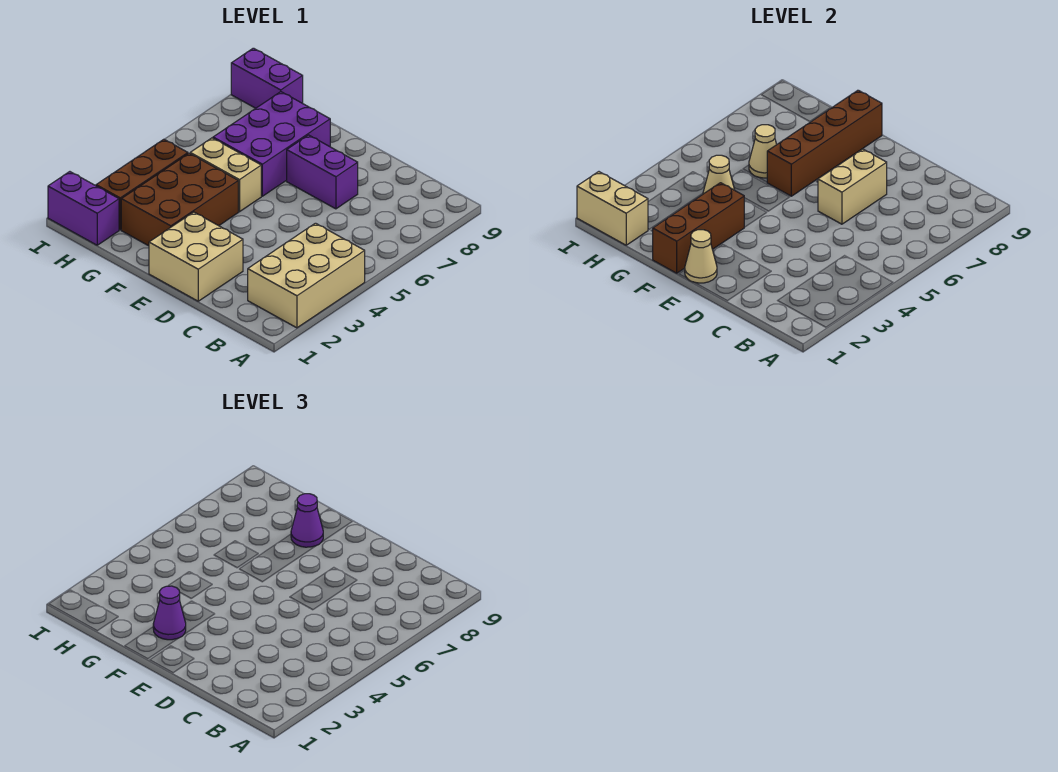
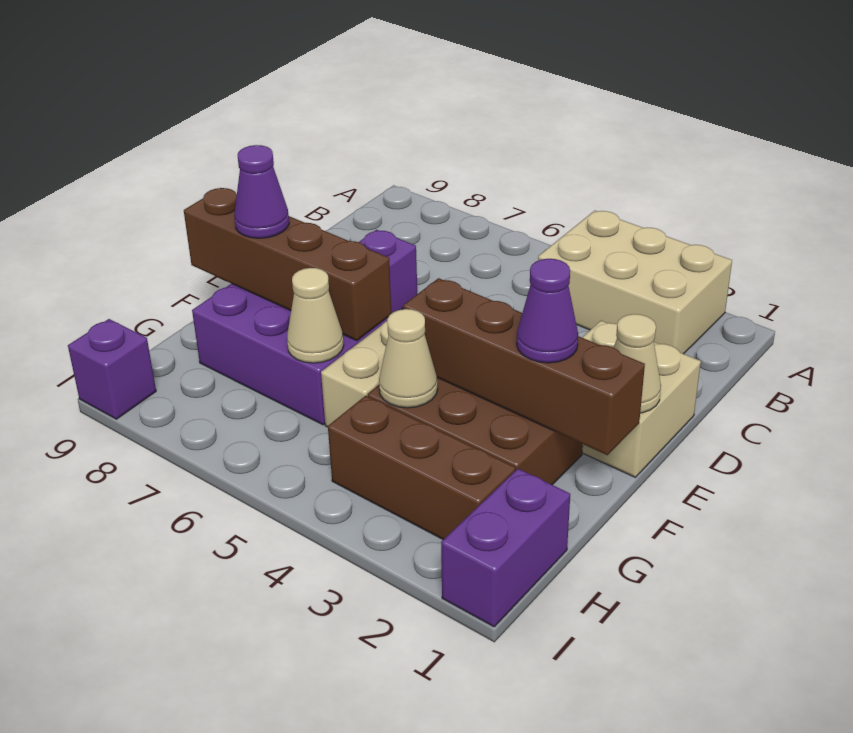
tan brick D6:D7 level 2 -> none
brown brick F1:F3 level 2 -> brown brick F1:F4 level 2
tan brick H1:I1 level 2 -> none
purple brick H9:I9 level 1 -> purple brick I9 level 1

